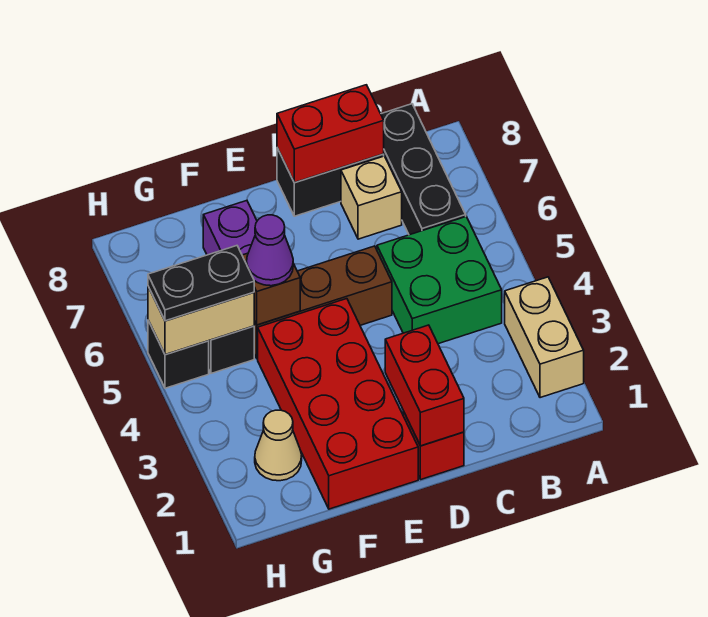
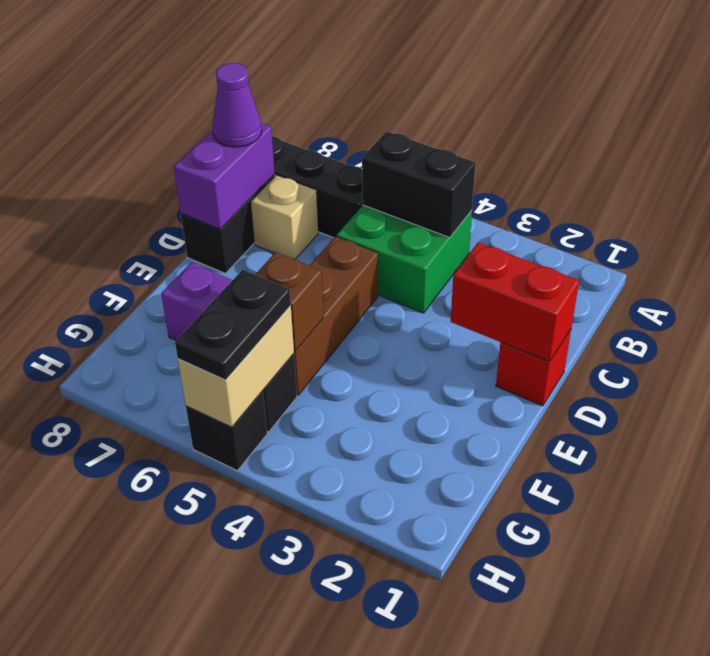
tan brick A2:A3 level 1 -> none
none -> black brick B4:B5 level 2
red brick C8:D8 level 2 -> purple brick C8:D8 level 2
red brick E1:F4 level 1 -> none
purple cone F5 level 3 -> purple cone C8 level 3
tan cone G2 level 1 -> none

